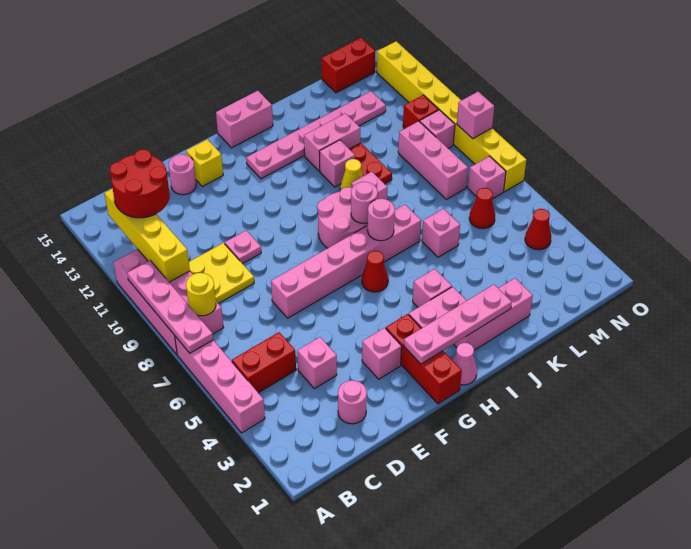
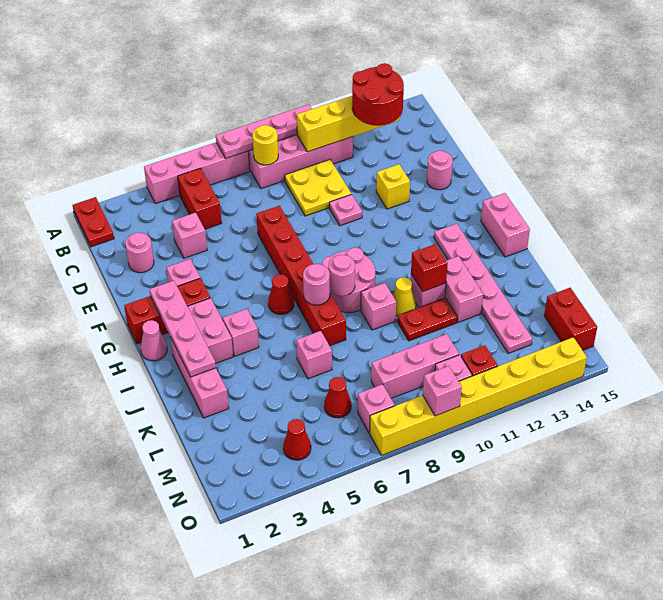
none -> red plate A1:B1 level 1
pink brick E7:J7 level 1 -> red brick E7:J7 level 1
yellow brick F14 level 1 -> yellow brick E12 level 1
none -> red brick J11 level 2

